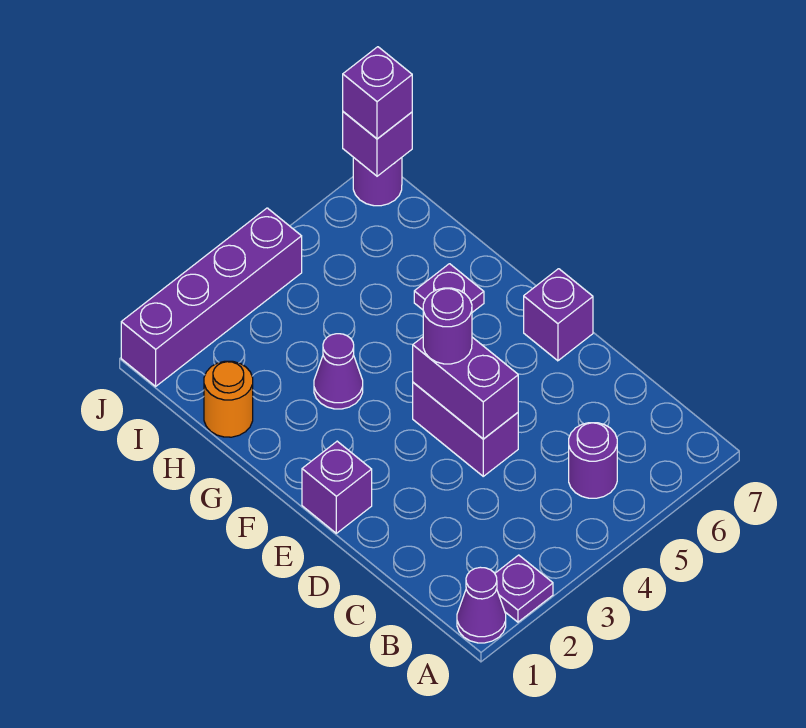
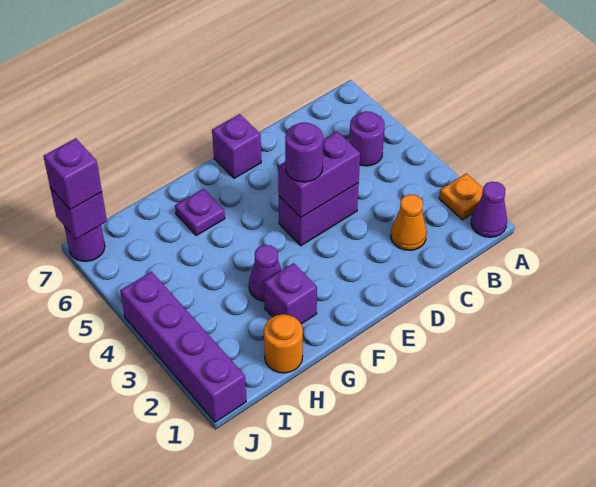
purple plate A2 level 1 -> orange plate A2 level 1
none -> orange cone C2 level 1
purple brick E1 level 1 -> purple brick G2 level 1

